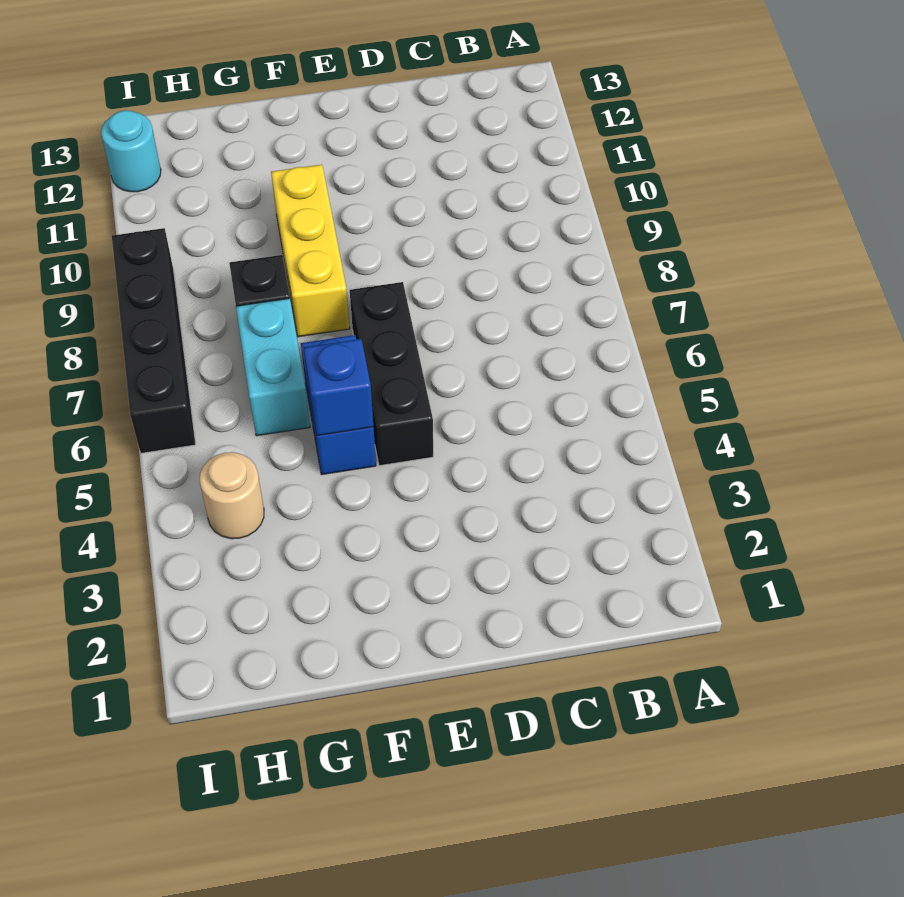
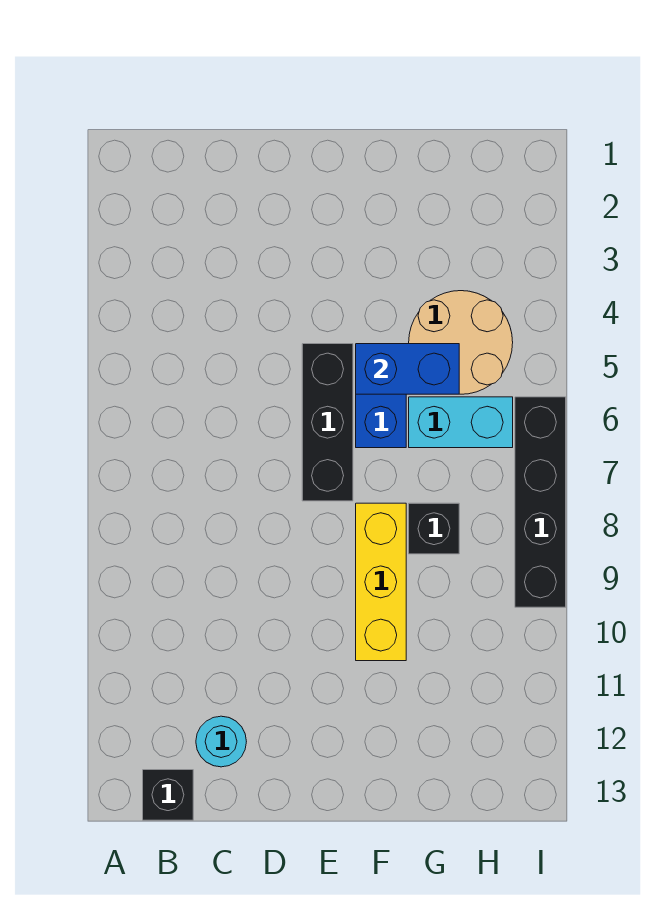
none -> black brick B13 level 1
blue brick F5 level 2 -> blue brick F5:G5 level 2
cyan brick G6:G7 level 1 -> cyan brick G6:H6 level 1
tan round brick H4 level 1 -> tan round brick G4:H5 level 1
cyan round brick I12 level 1 -> cyan round brick C12 level 1

